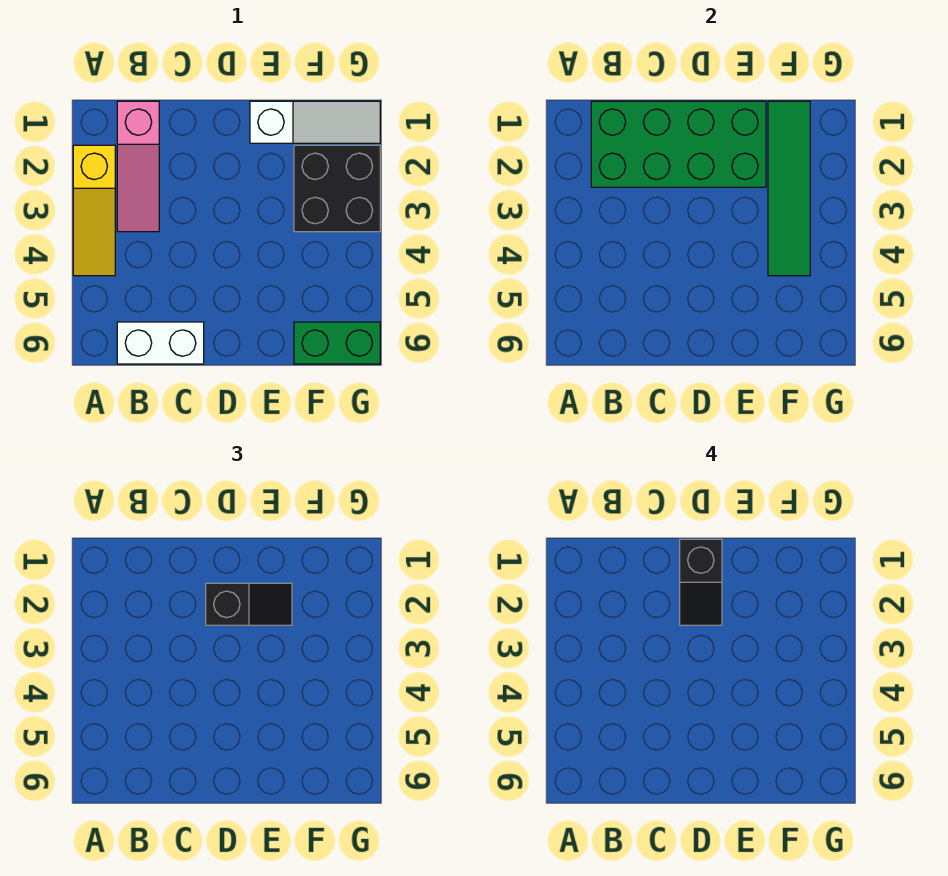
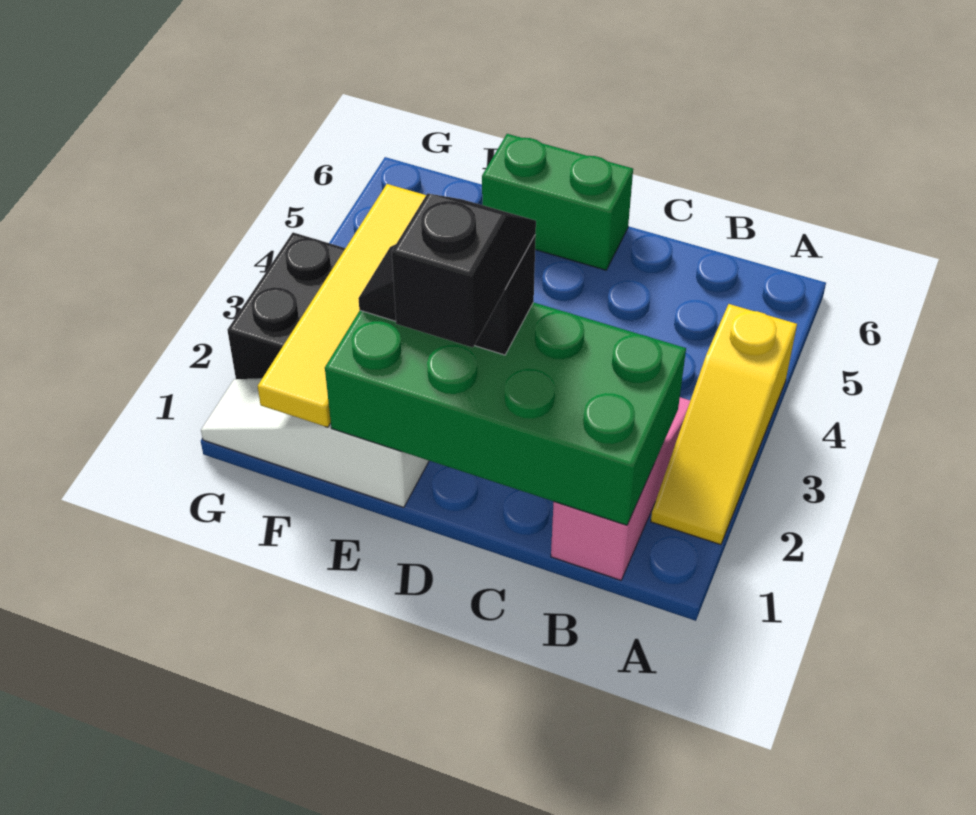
yellow slope A2:A4 level 1 top 2 -> yellow slope A2:A4 level 1 top 4
white brick B6:C6 level 1 -> none
green tile F1:F4 level 2 -> yellow tile F1:F4 level 2
green brick F6:G6 level 1 -> green brick D6:E6 level 1

